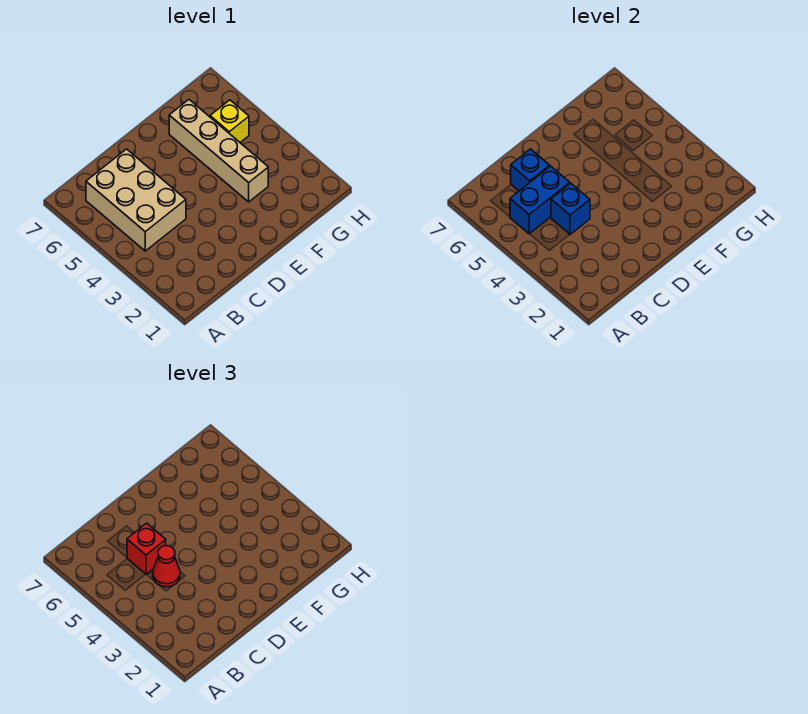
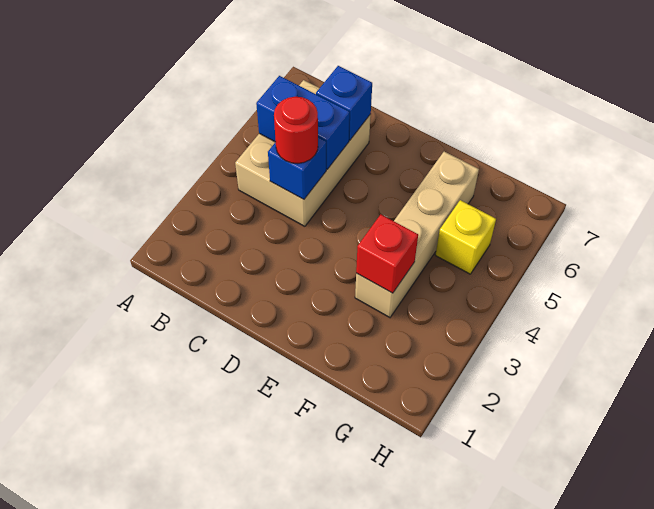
red cone C4 level 3 -> red round brick C4 level 3
red brick C5 level 3 -> red brick F3 level 2

